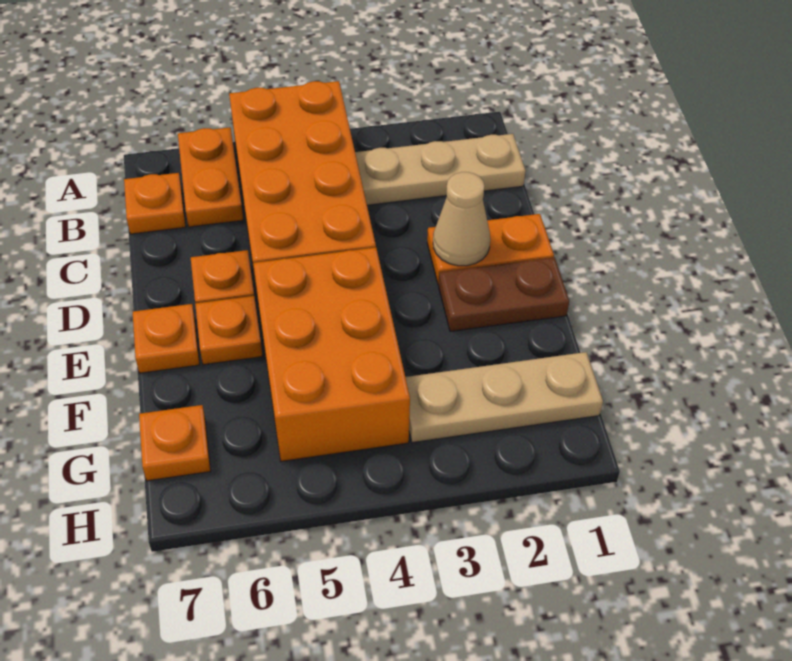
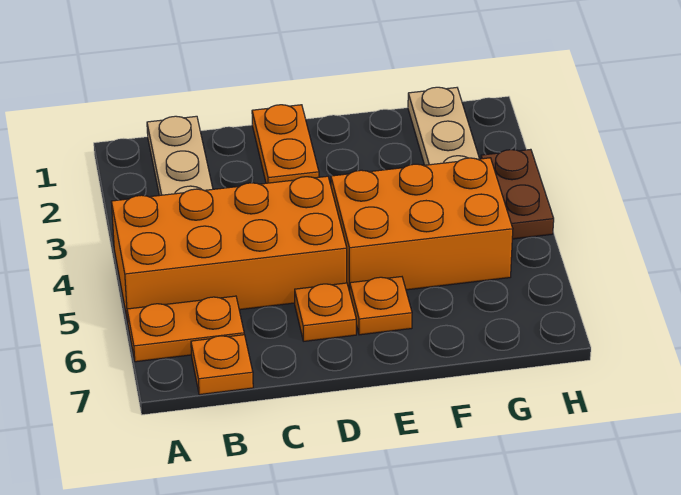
tan cone D2 level 2 -> none
brown plate E1:E2 level 1 -> brown plate H3:H4 level 1
orange plate E7 level 1 -> none
orange plate G7 level 1 -> none

